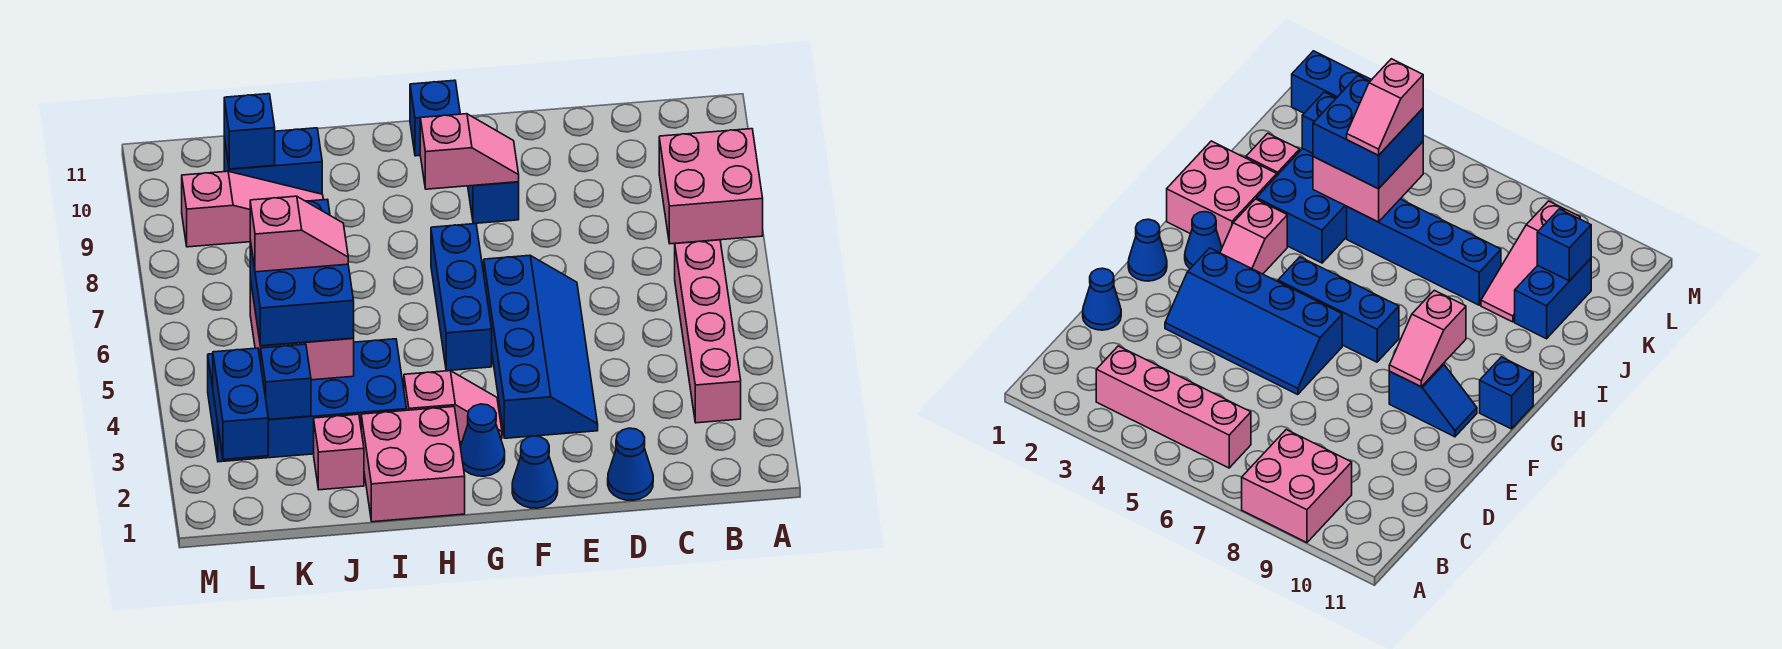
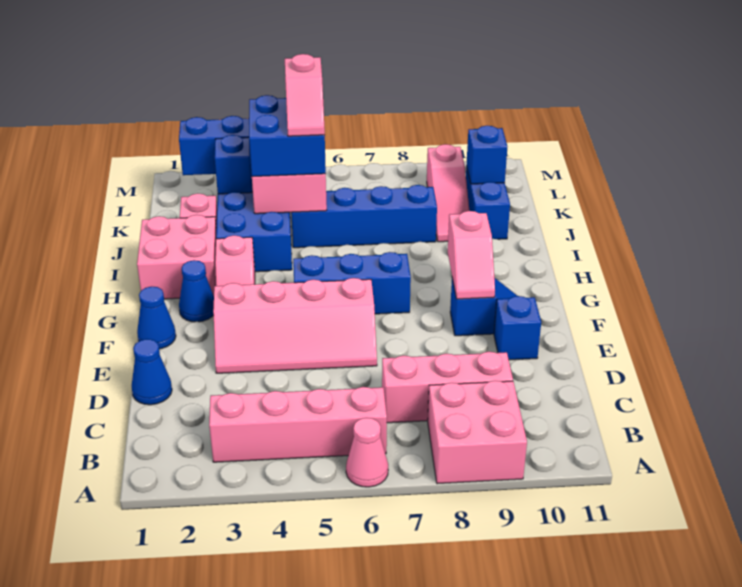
none -> pink cone A6 level 1
none -> pink brick C7:C9 level 1
blue slope E3:F6 level 1 top F -> pink slope E3:F6 level 1 top F
blue brick G11 level 1 -> blue brick E10 level 1

